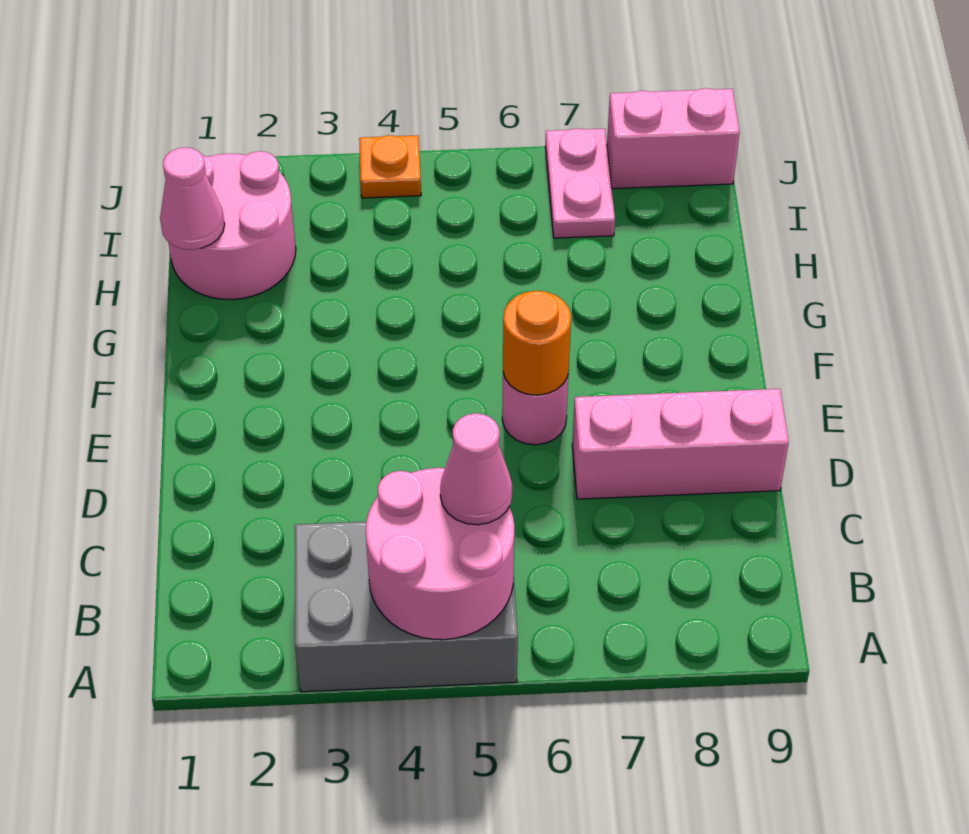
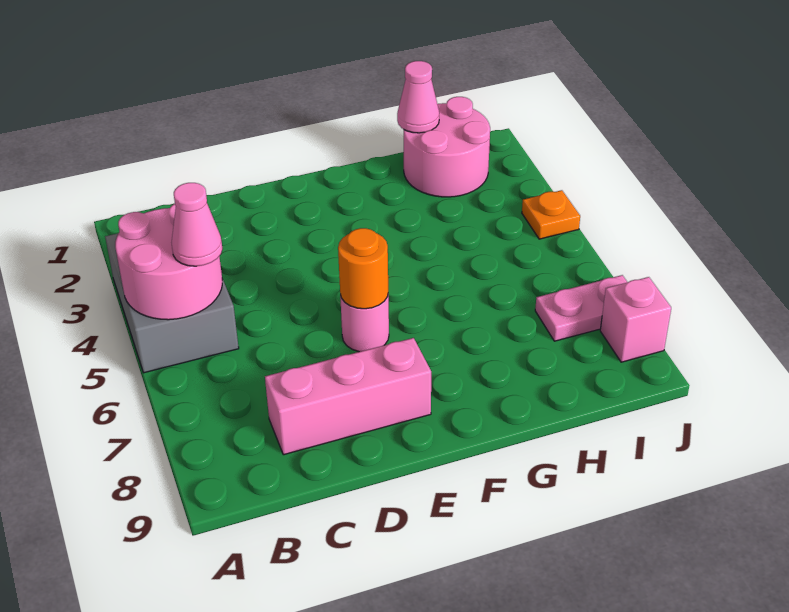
pink brick D7:D9 level 1 -> pink brick C8:E8 level 1
pink brick J8:J9 level 1 -> pink brick J8 level 1

